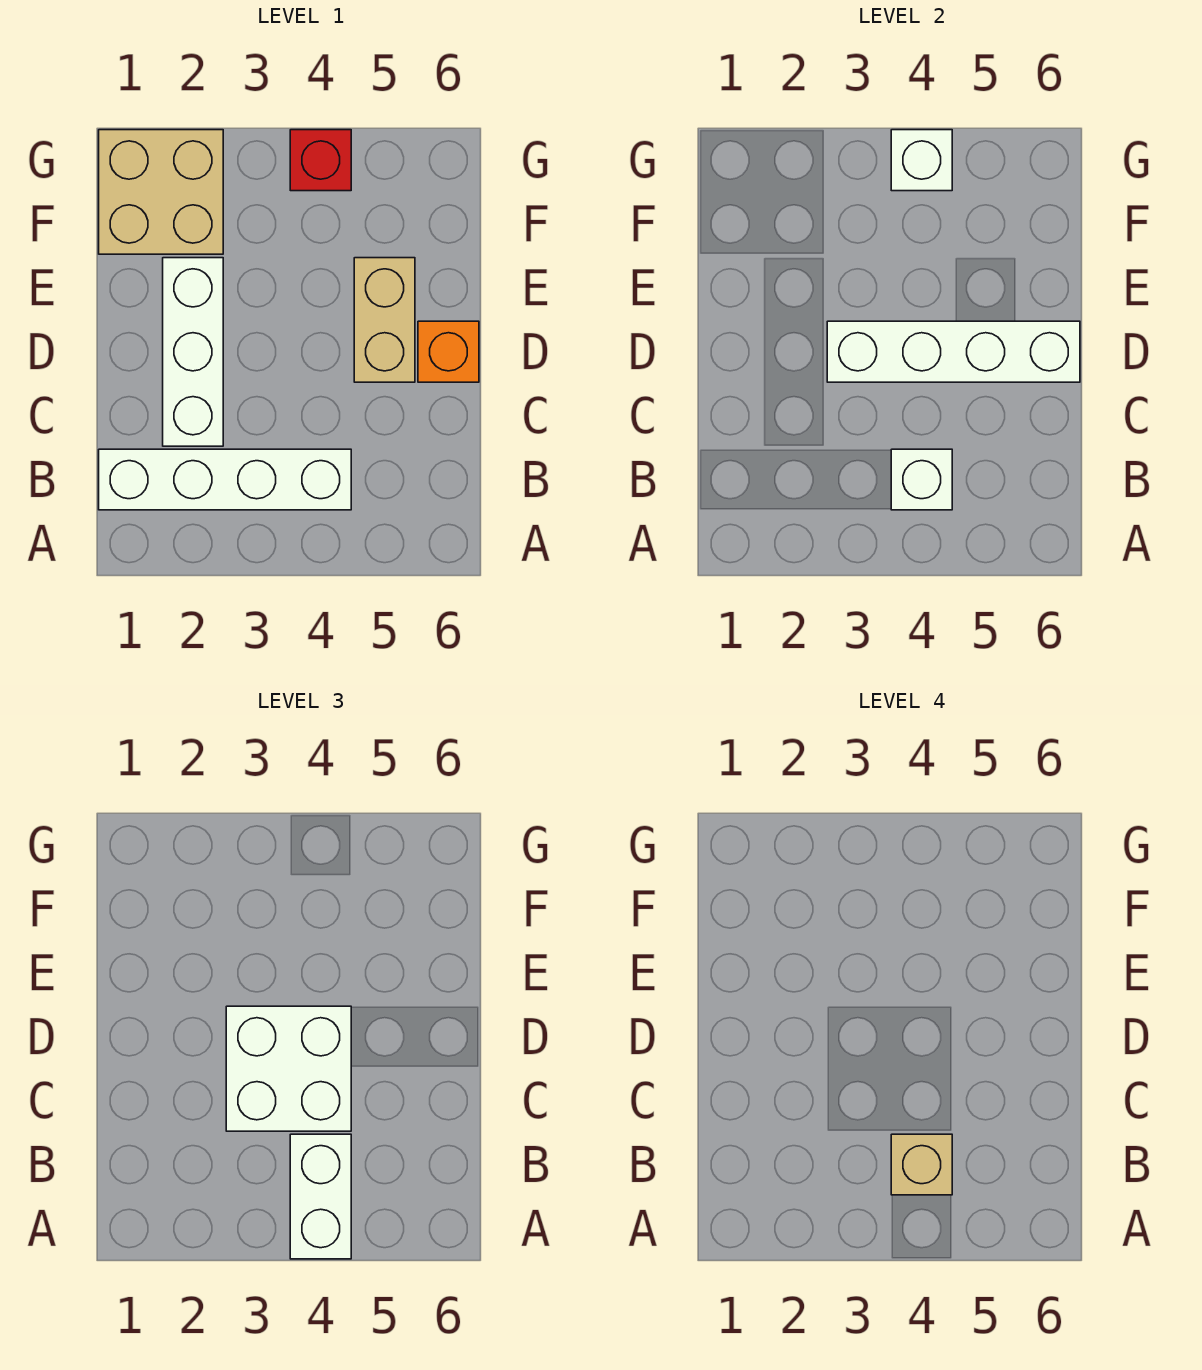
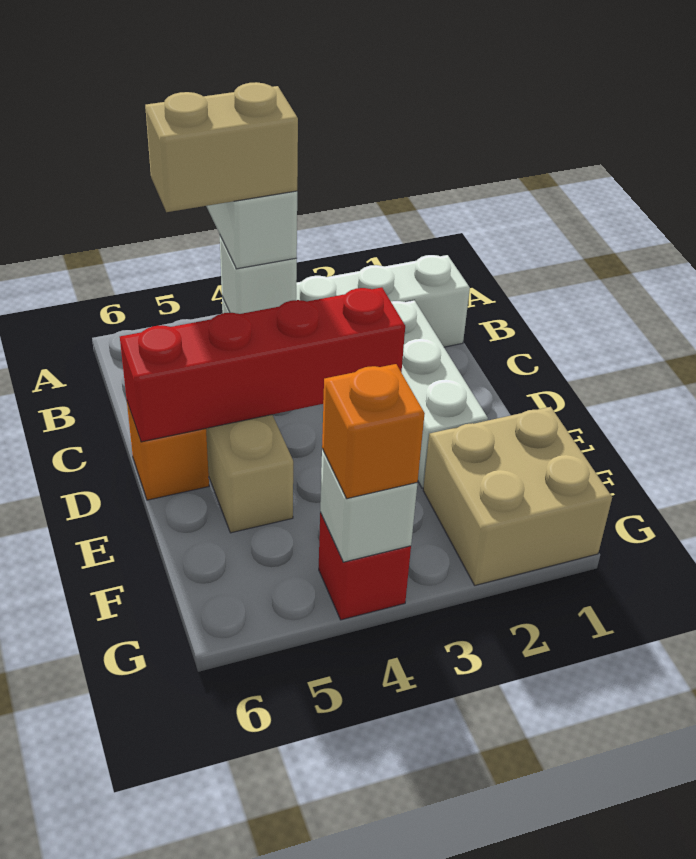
tan brick B4 level 4 -> tan brick B4:B5 level 4
white brick C3:D4 level 3 -> none
white brick D3:D6 level 2 -> red brick D3:D6 level 2
none -> orange brick G4 level 3

